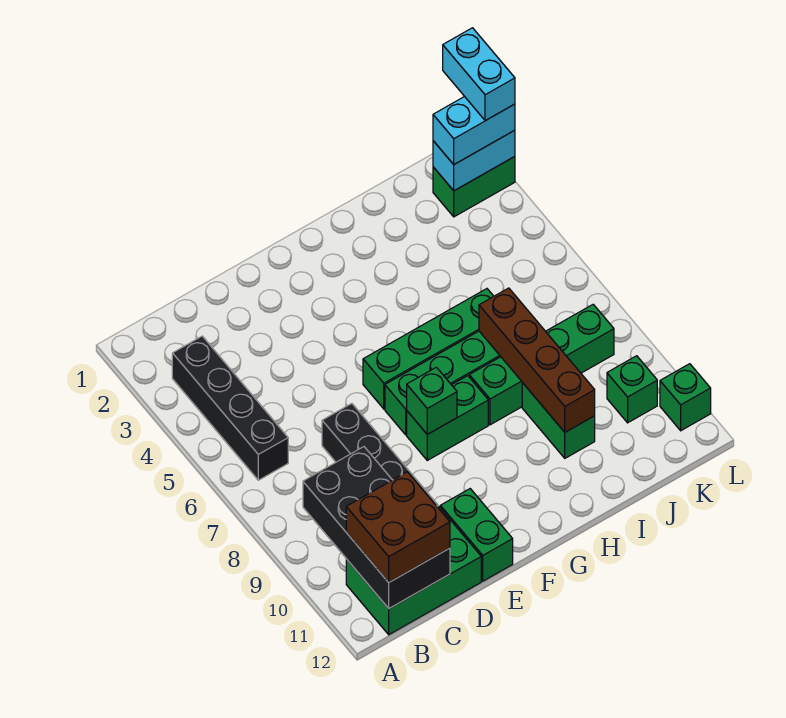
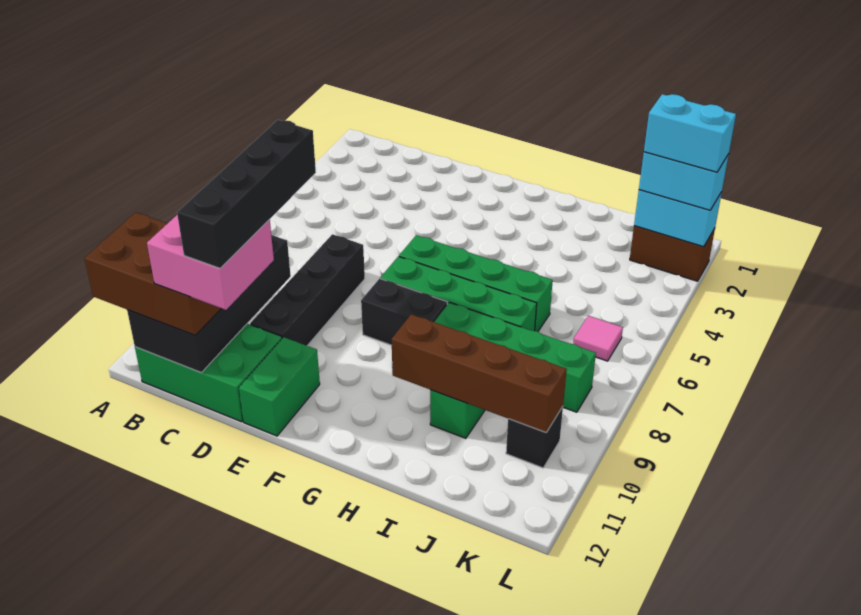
black brick B3:B6 level 1 -> black brick D9:D12 level 5
brown brick B11:C12 level 3 -> brown brick A11:C12 level 3
none -> pink brick C11:D12 level 4
green brick F8:G8 level 1 -> black brick F8:G8 level 1
green brick F8 level 2 -> none
brown brick I7:I10 level 2 -> brown brick H10:K10 level 2
green brick K2:L2 level 1 -> brown brick K2:L2 level 1
none -> pink tile K6 level 1
green brick K10 level 1 -> black brick K10 level 1
cyan brick L1:L2 level 4 -> cyan brick K2:L2 level 4
green brick L11 level 1 -> none

